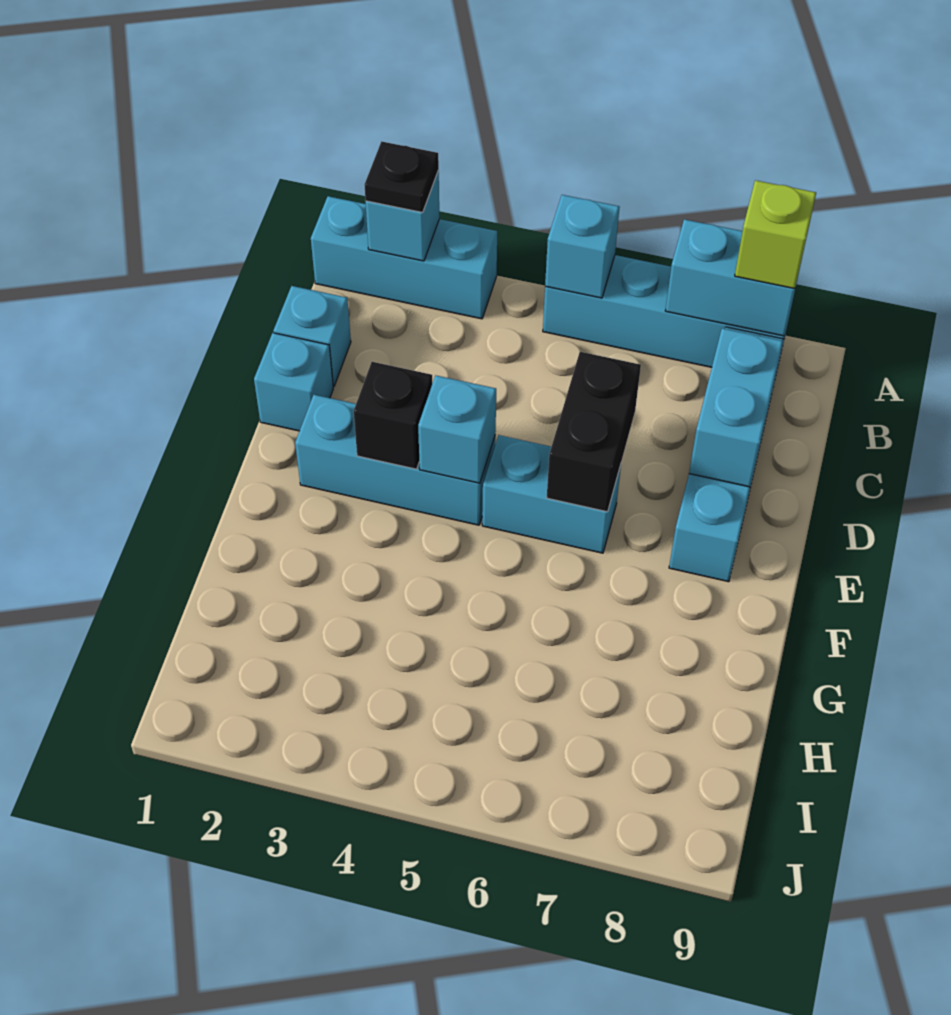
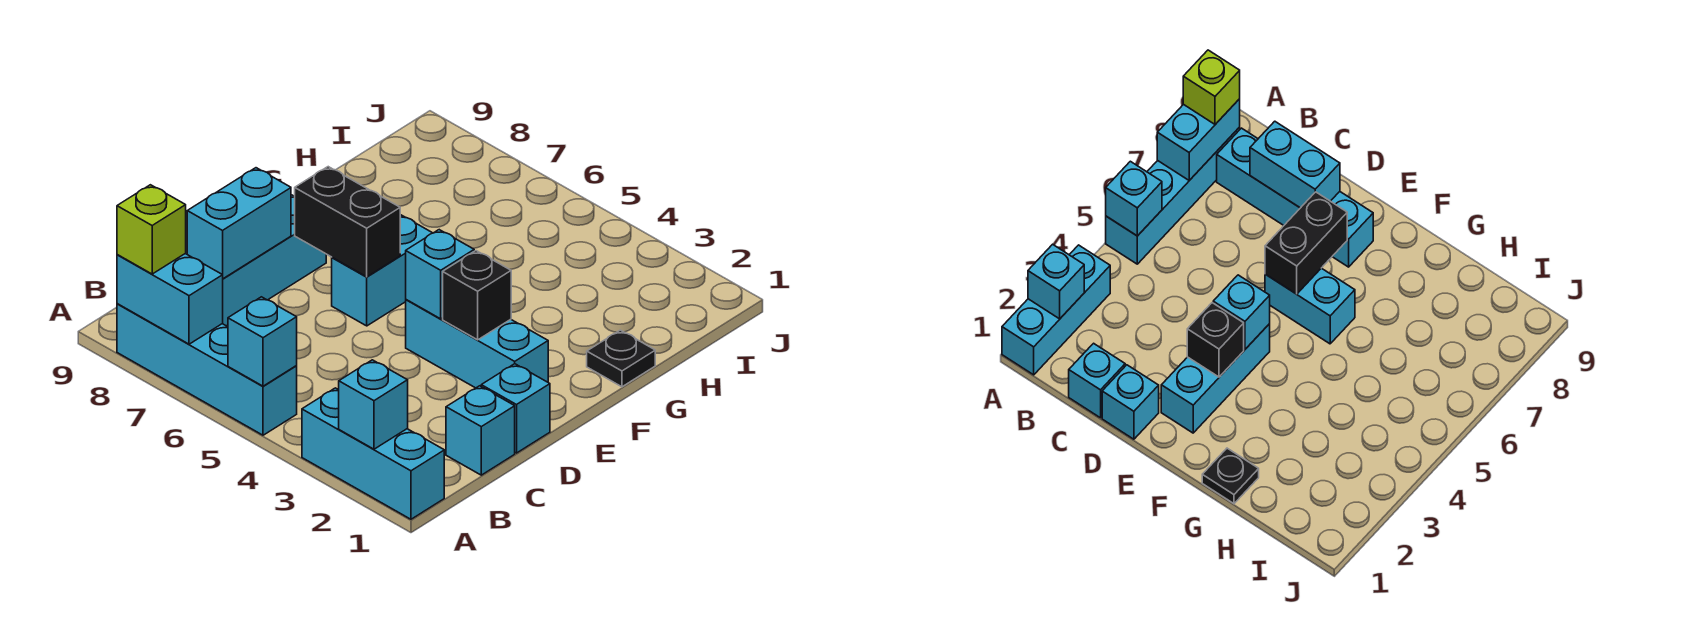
black plate A2 level 3 -> black plate G1 level 1
black brick D6:E6 level 2 -> black brick E6:E7 level 2
cyan brick E5:E6 level 1 -> cyan brick E6:F6 level 1

